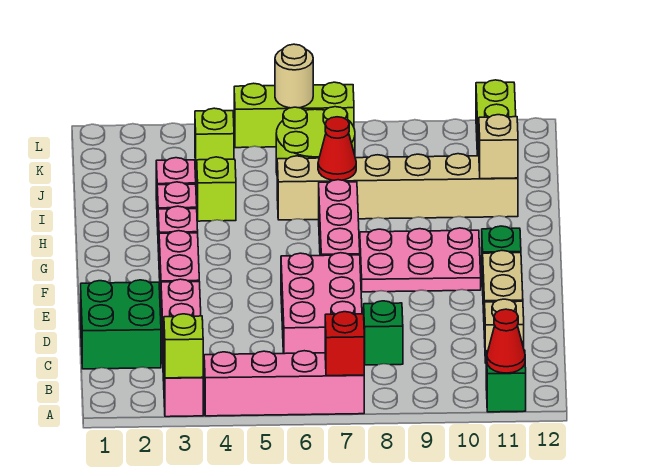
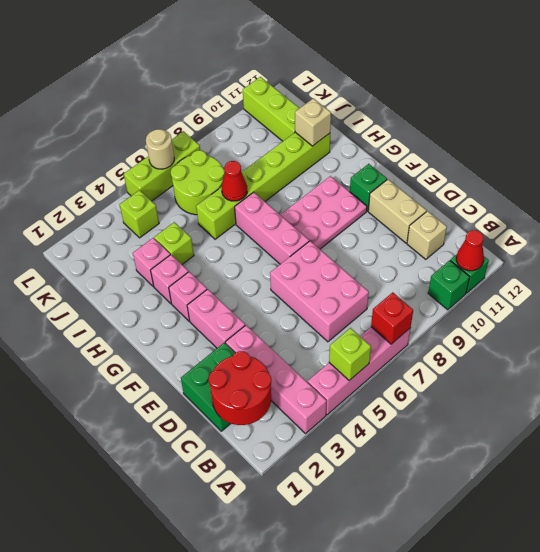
lime brick A3 level 2 -> lime brick A5 level 2
none -> red round brick B1:C2 level 2
green brick C8 level 1 -> green brick A10 level 1
tan brick I6:I11 level 1 -> lime brick I6:I11 level 1

